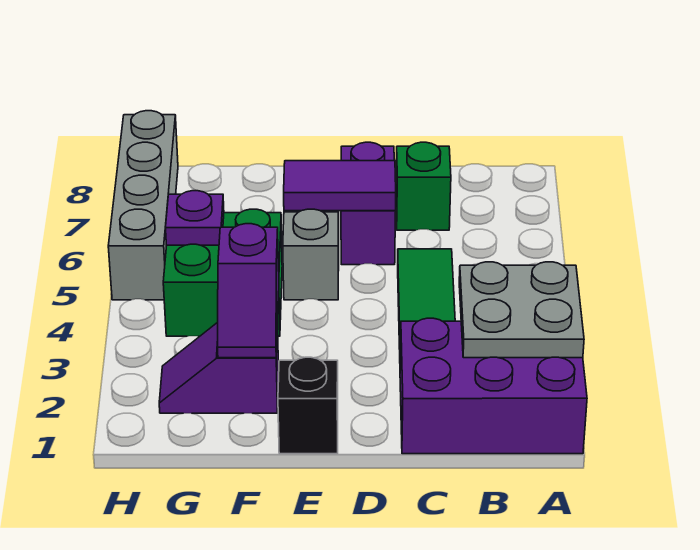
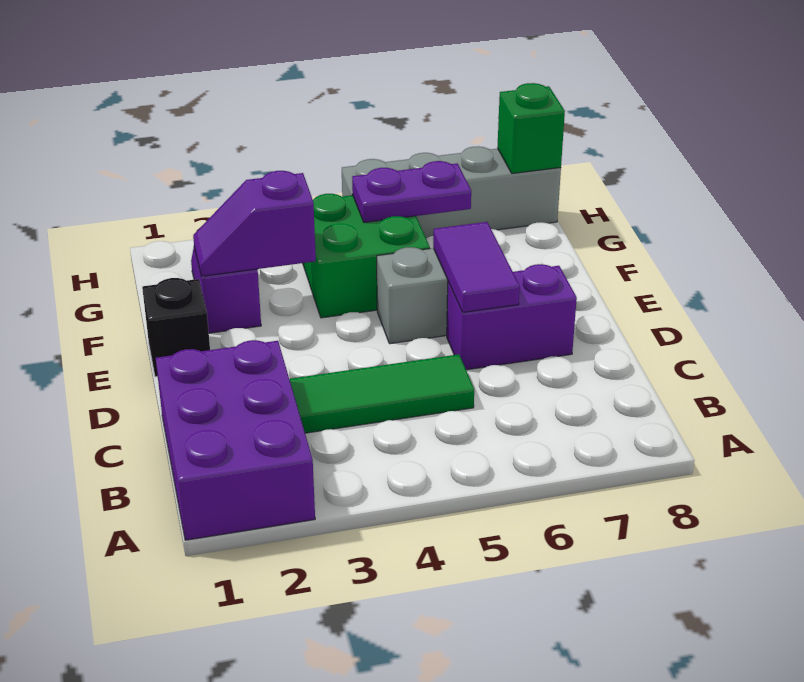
grey plate A2:B3 level 2 -> none
green brick C7 level 1 -> green brick H8 level 2
purple plate G5 level 2 -> purple plate G5:G6 level 2

